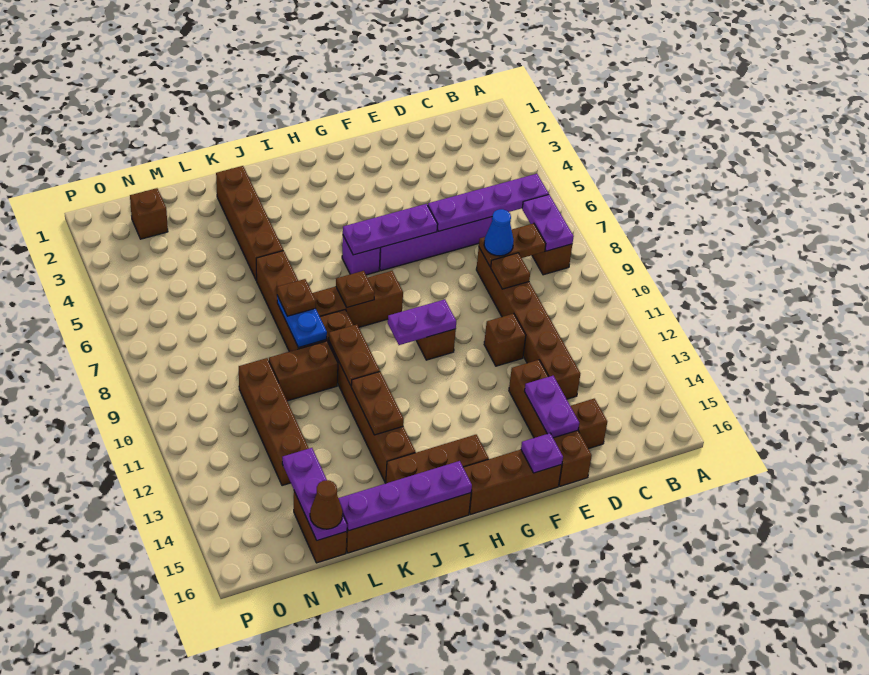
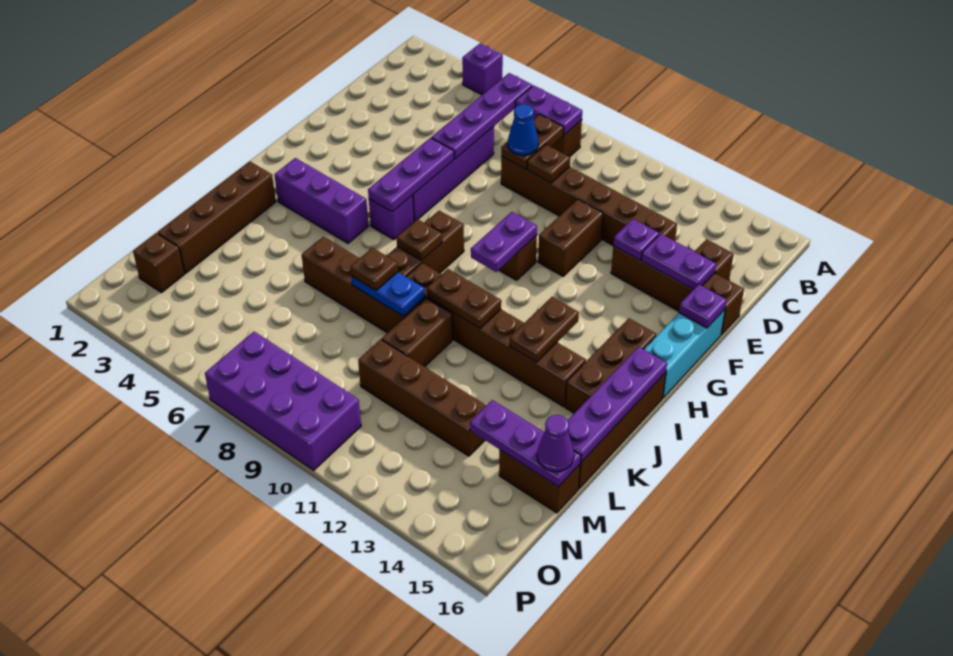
none -> purple brick A4 level 1
brown brick E11 level 1 -> brown brick E11:F11 level 1
none -> purple plate E13 level 2
brown brick F16:H16 level 1 -> cyan brick F16:H16 level 1
none -> purple brick I3:I5 level 1
brown plate J12:J13 level 2 -> brown plate I13:J13 level 2
brown brick K2:K5 level 1 -> brown brick J2:M2 level 1
brown cone M16 level 3 -> purple cone M16 level 3
none -> purple brick O7:P10 level 1

